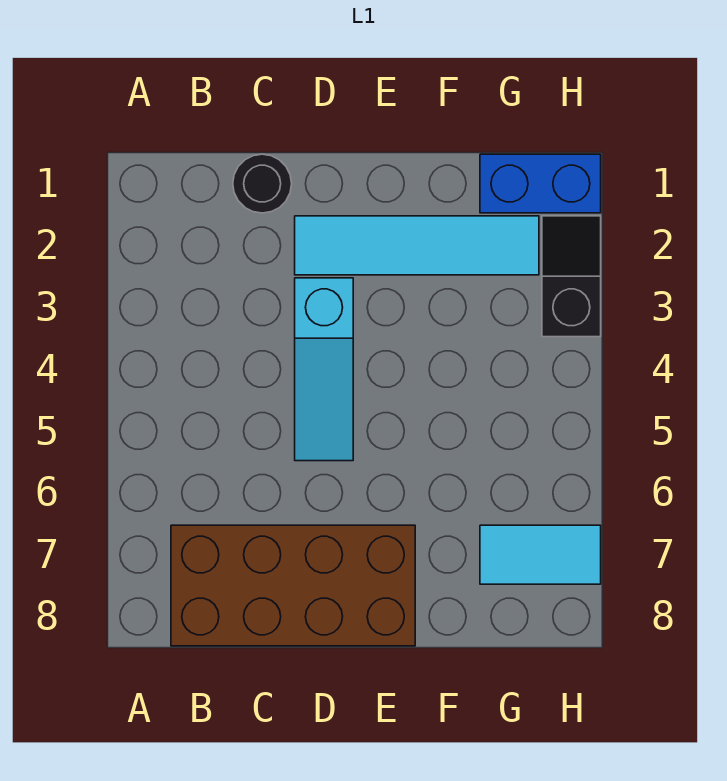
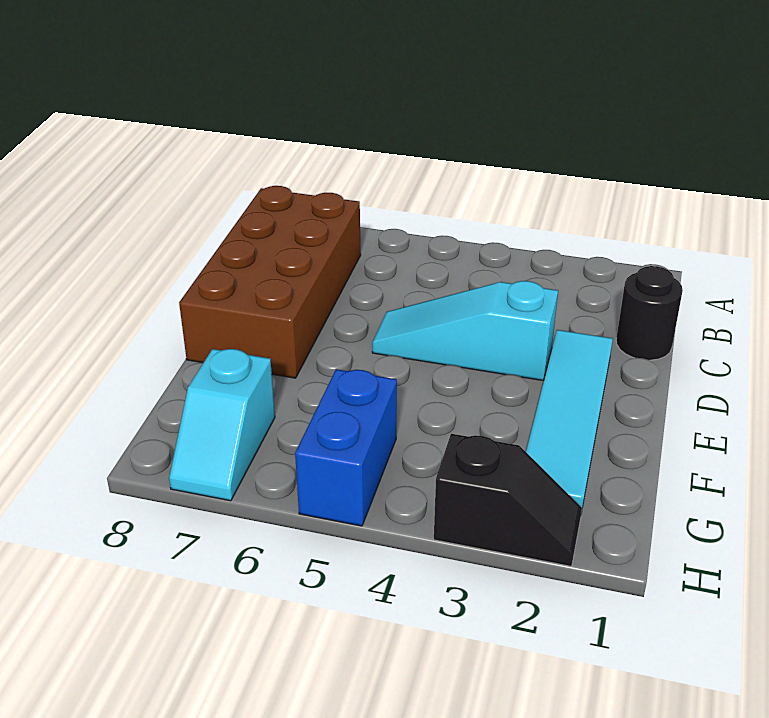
blue brick G1:H1 level 1 -> blue brick G5:H5 level 1
cyan tile G7:H7 level 1 -> cyan slope G7:H7 level 1 top G

